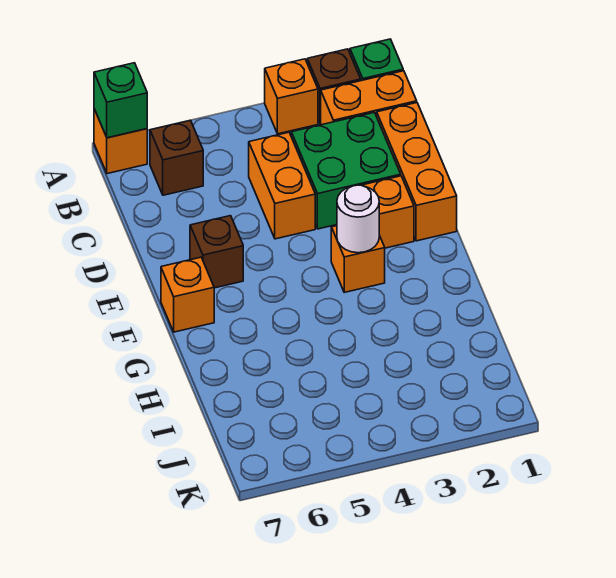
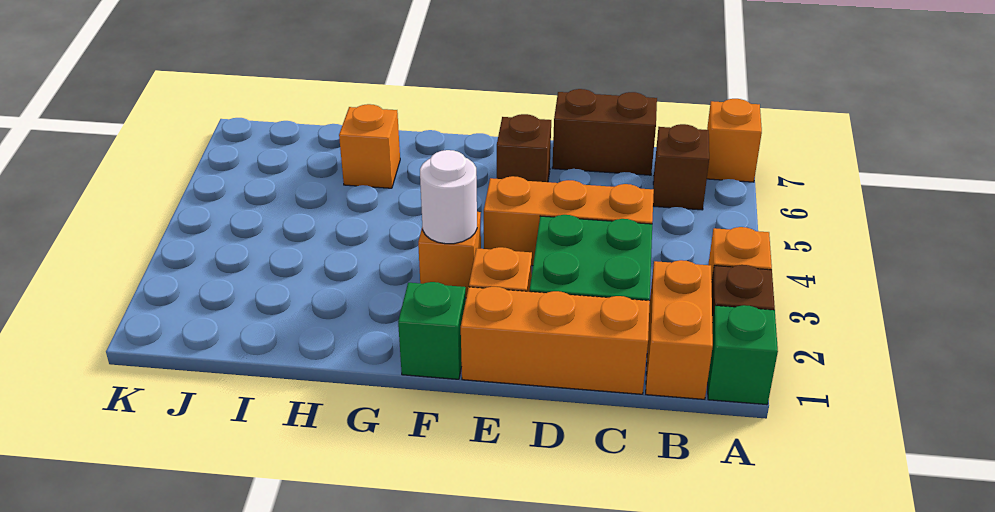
green brick A7 level 2 -> green brick F1 level 1
orange brick C4:D4 level 1 -> orange brick C4:E4 level 1
none -> brown brick C7:D7 level 1
orange brick F7 level 1 -> orange brick H6 level 1

